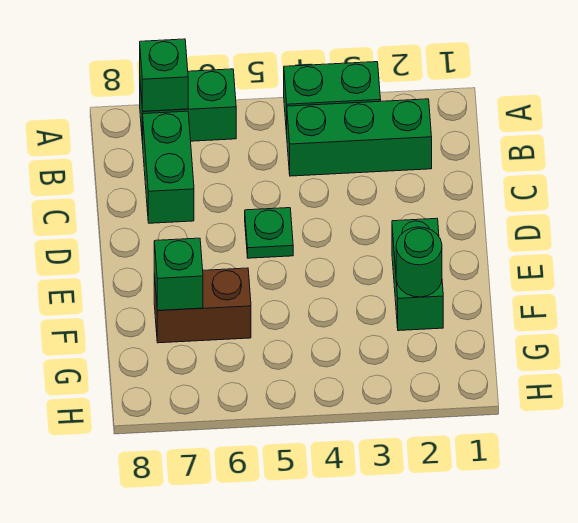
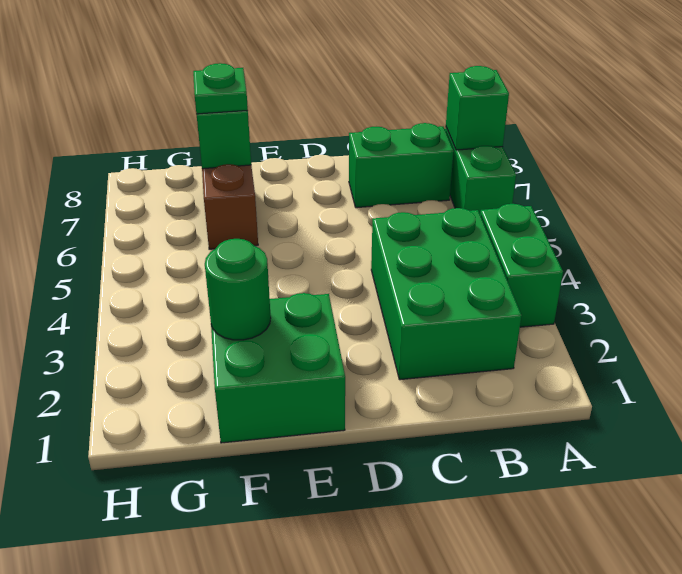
green brick B2:B4 level 1 -> green brick B2:C4 level 1
green plate D5 level 1 -> green plate F7 level 3
green brick E2:F2 level 1 -> green brick E1:F2 level 1

